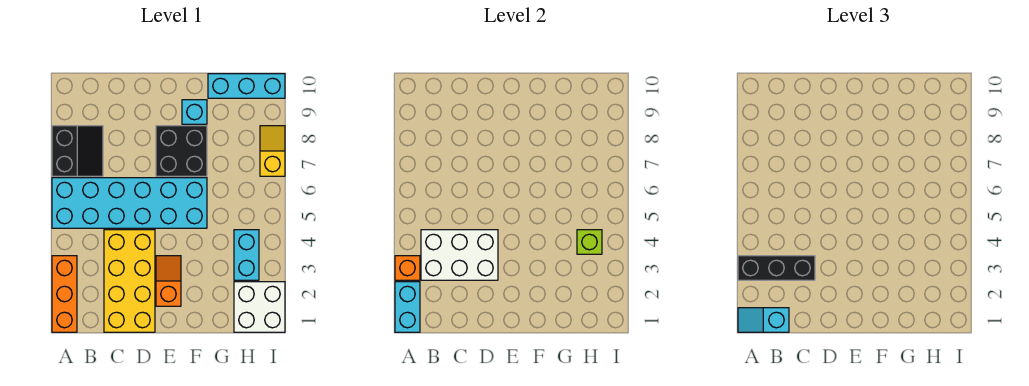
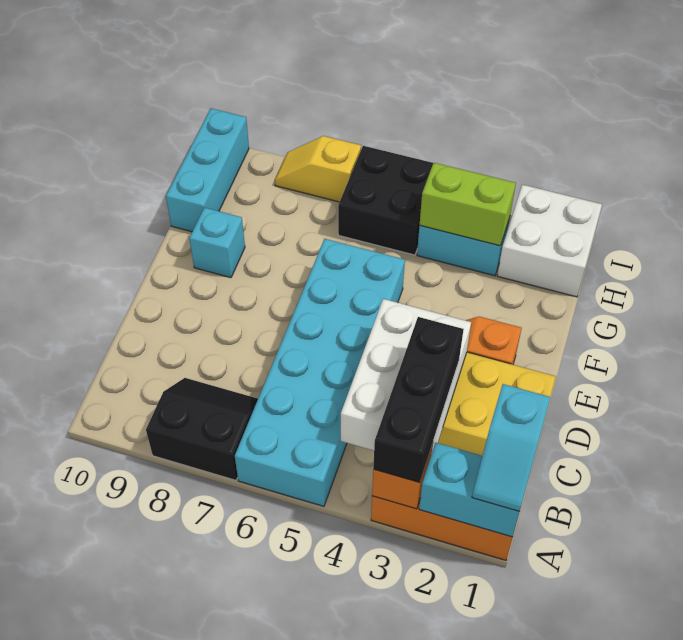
black brick E7:F8 level 1 -> black brick H5:I6 level 1
lime brick H4 level 2 -> lime brick H3:H4 level 2

